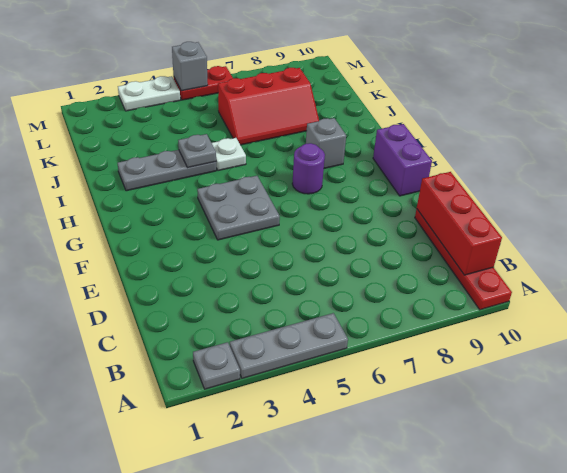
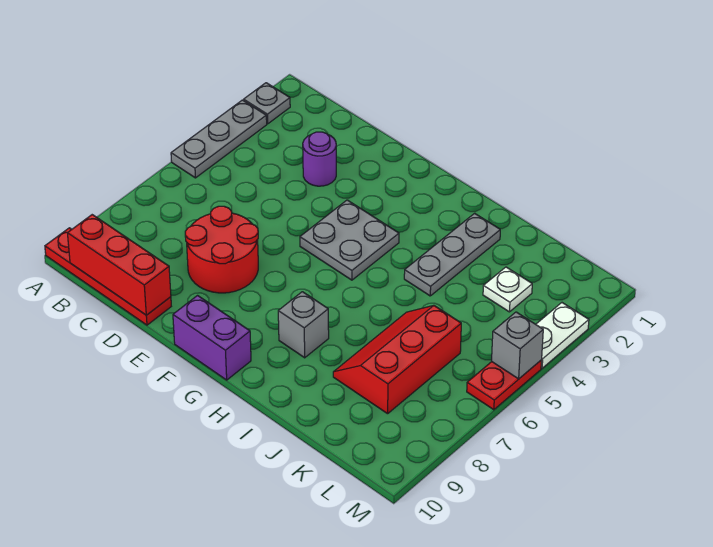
none -> red round brick D7:E8 level 1
purple round brick G7 level 1 -> purple round brick D3 level 1
grey plate I4 level 2 -> none
white plate I5 level 1 -> white plate K3 level 1

